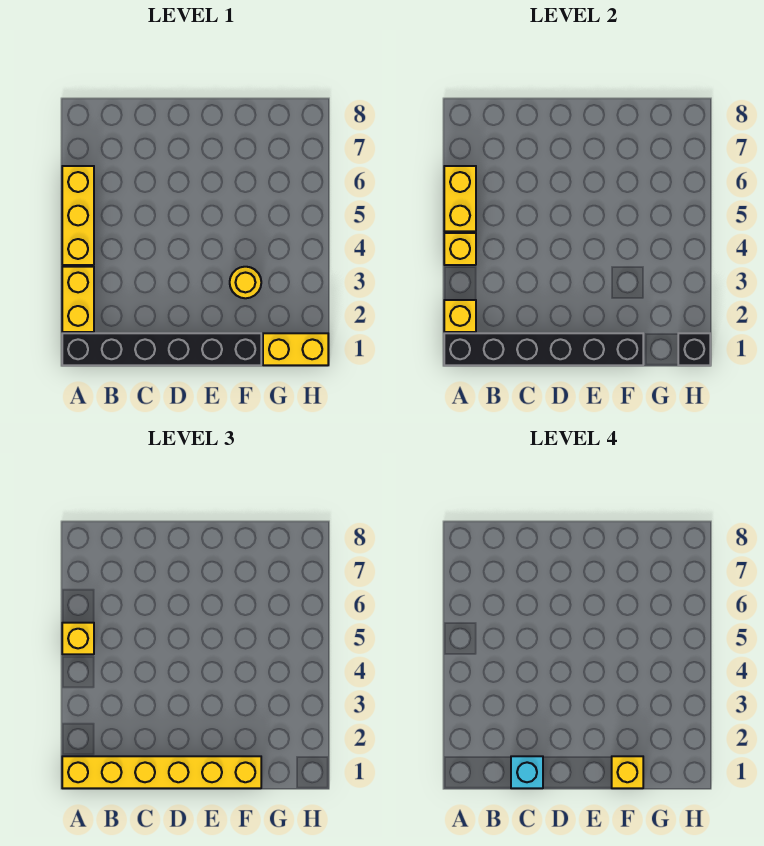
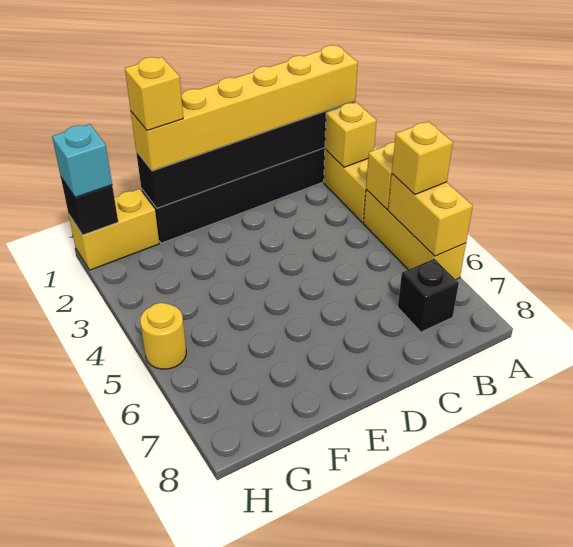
none -> black brick B7 level 1
cyan brick C1 level 4 -> cyan brick H1 level 3
yellow round brick F3 level 1 -> yellow round brick H5 level 1

